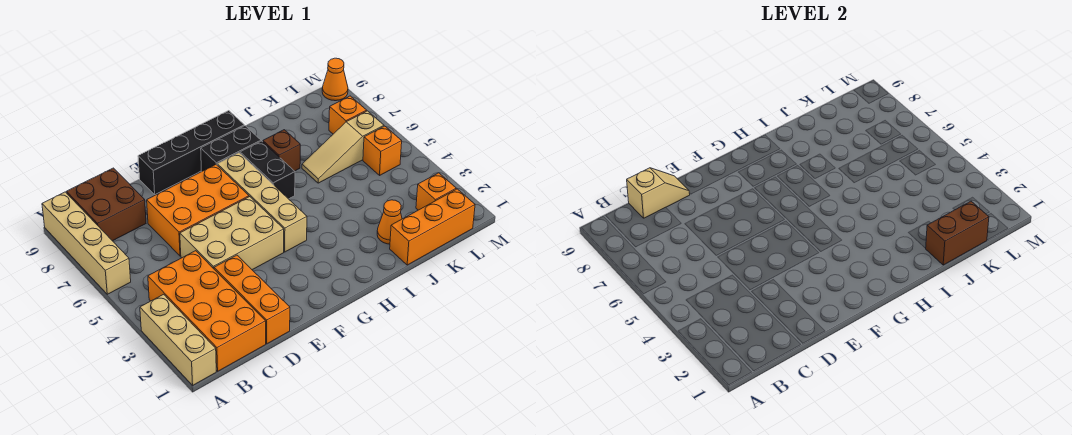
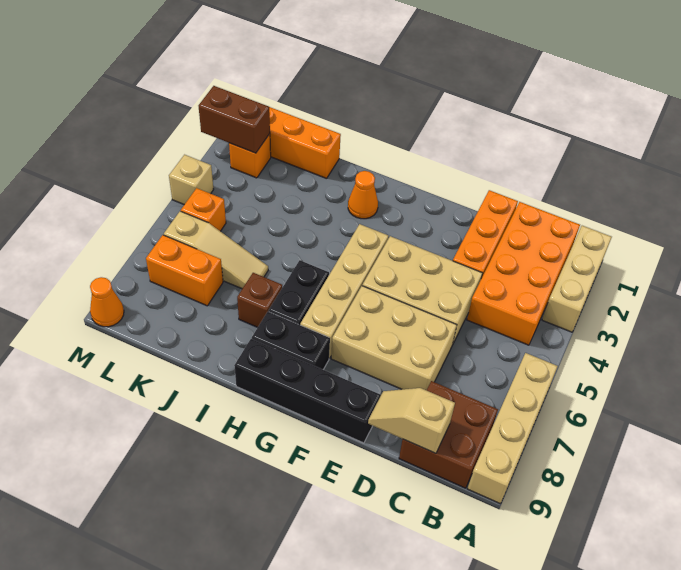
orange brick D6:F7 level 1 -> tan brick D6:F7 level 1
brown brick J1:K1 level 2 -> brown brick L2:M2 level 2
orange cone J2 level 1 -> orange cone H2 level 1
orange brick L7 level 1 -> orange brick K7:L7 level 1
none -> tan brick M4 level 1

